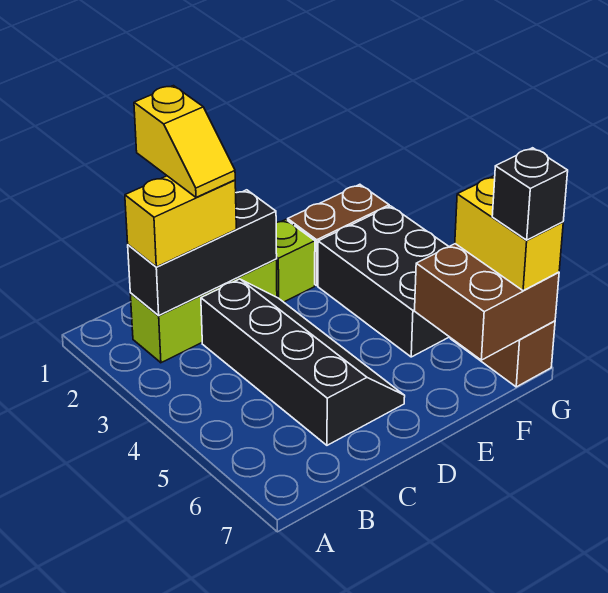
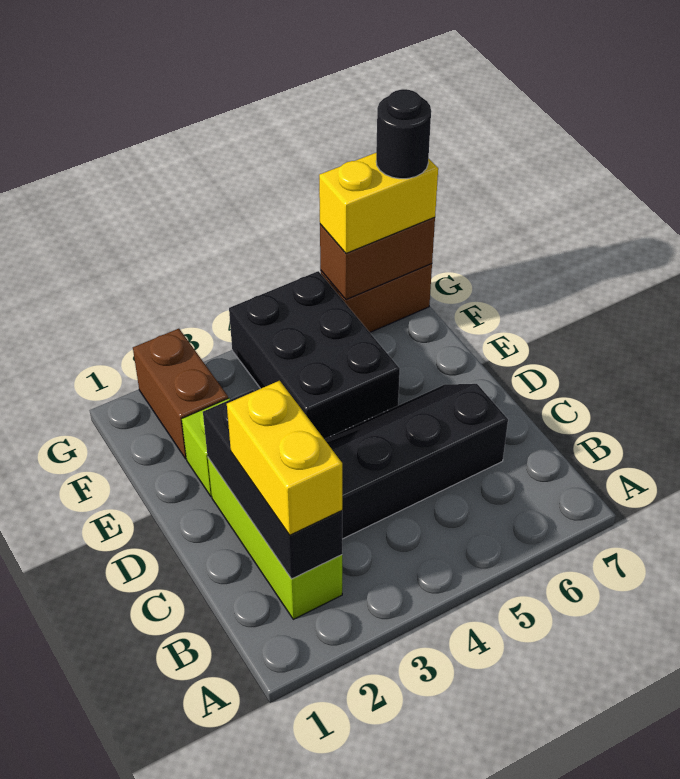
yellow slope C1:C2 level 4 top 1 -> none
black brick F3:G5 level 1 -> black brick E4:G5 level 1
brown brick F6:G7 level 2 -> brown brick G6:G7 level 2
black brick G7 level 4 -> black round brick G7 level 4

